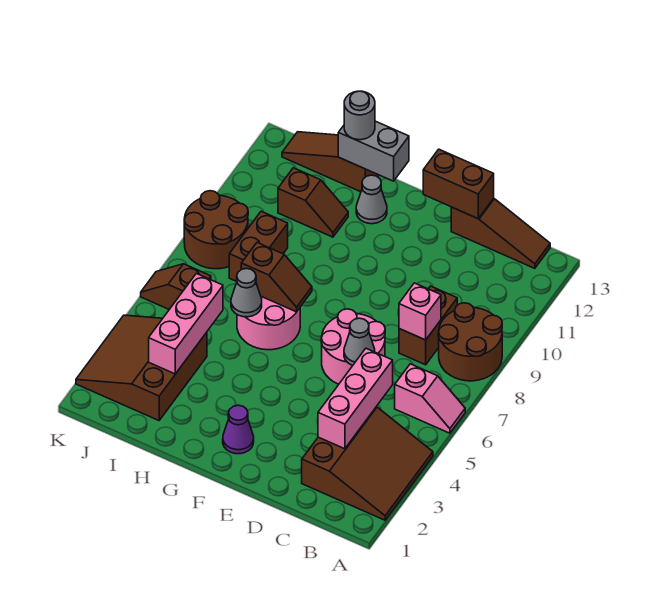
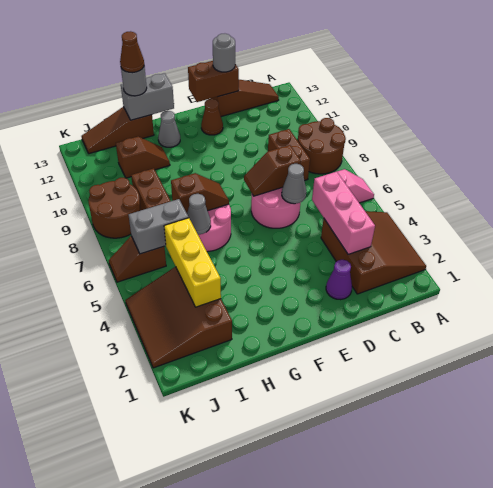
pink brick C8 level 2 -> none
none -> brown slope D7:E7 level 2 top D
none -> grey round brick D13 level 3
none -> brown cone E12 level 1
purple cone F2 level 1 -> purple cone D2 level 1
none -> brown cone H13 level 4
pink brick I3:I5 level 2 -> yellow brick I3:I5 level 2
none -> grey brick I6:J6 level 2

